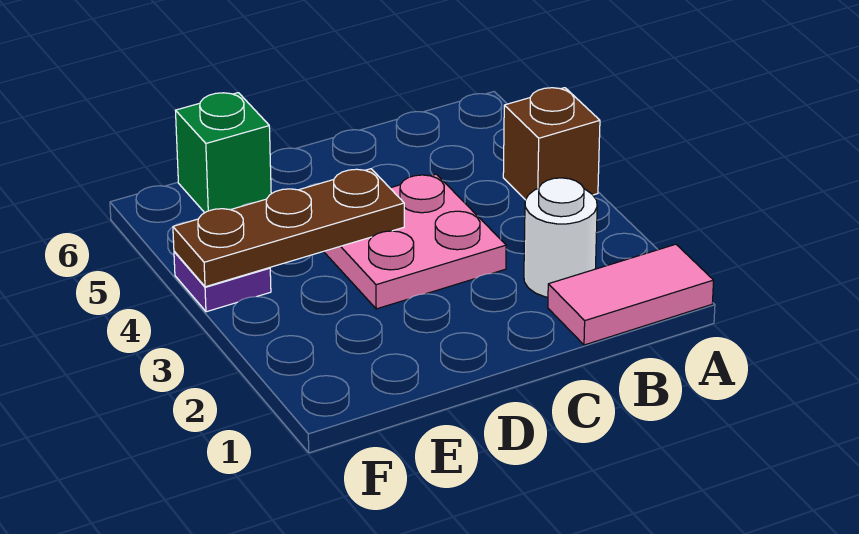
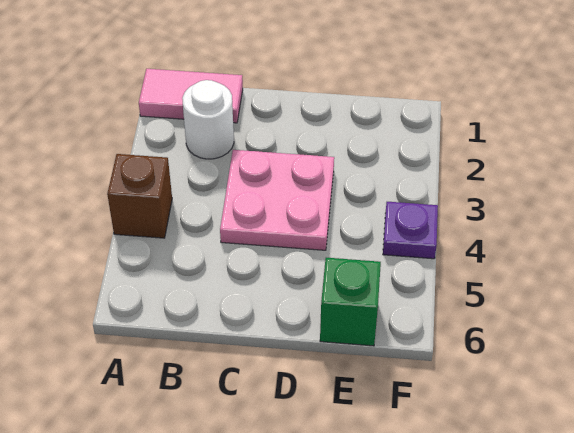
brown plate D4:F4 level 2 -> none

